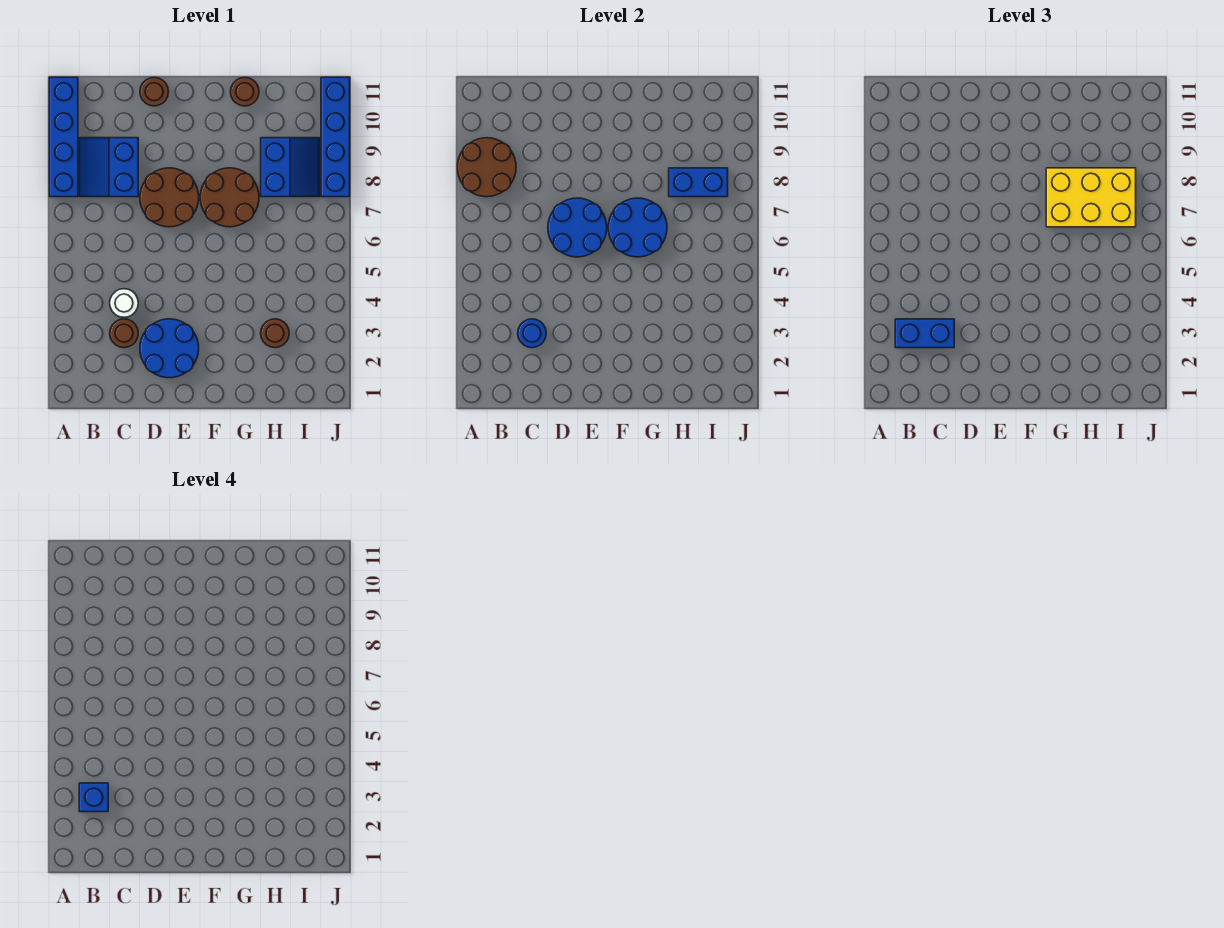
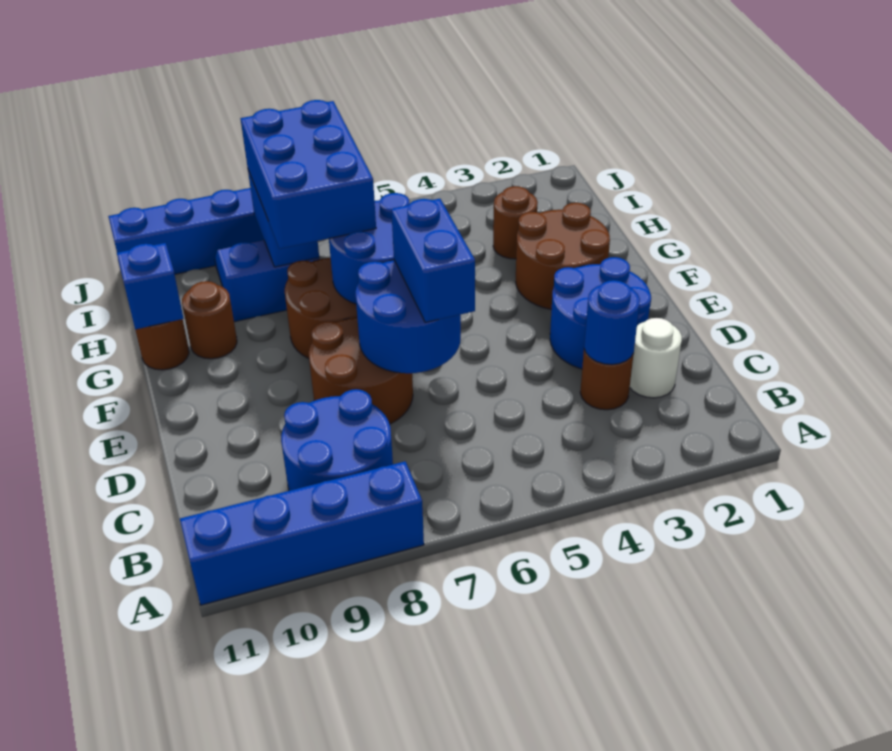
brown round brick A8:B9 level 2 -> brown round brick F2:G3 level 1
blue brick B3:C3 level 3 -> blue brick D6:E6 level 3
blue brick B3 level 4 -> blue brick G11 level 2
blue slope B8:C9 level 1 top C -> blue round brick B8:C9 level 1
white round brick C4 level 1 -> white round brick C2 level 1
brown round brick D11 level 1 -> brown round brick G10 level 1
yellow brick G7:I8 level 3 -> blue brick G7:I8 level 3

